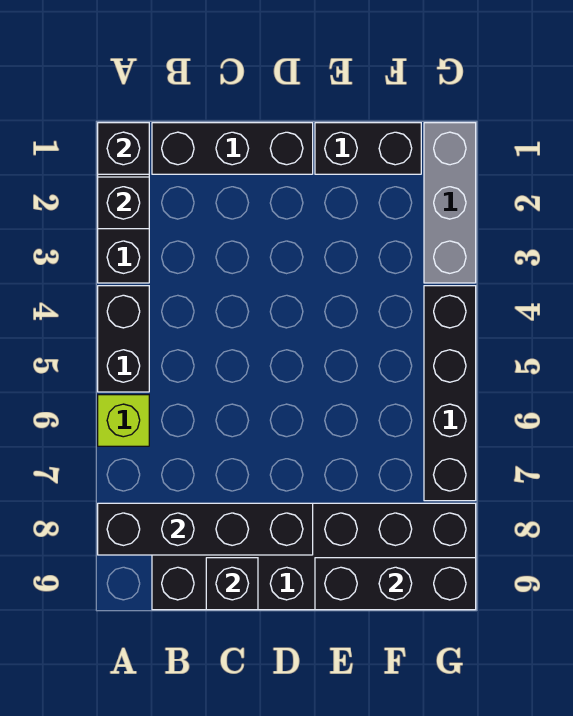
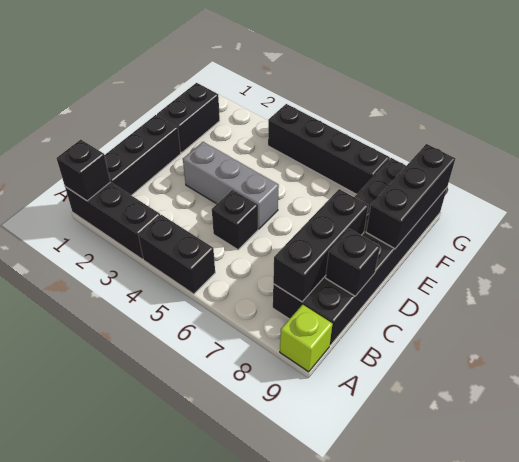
black brick A2 level 2 -> black brick C5 level 1
lime brick A6 level 1 -> lime brick A9 level 1
black brick A8:D8 level 2 -> black brick B8:D8 level 2
grey brick G1:G3 level 1 -> grey brick D3:D5 level 1

